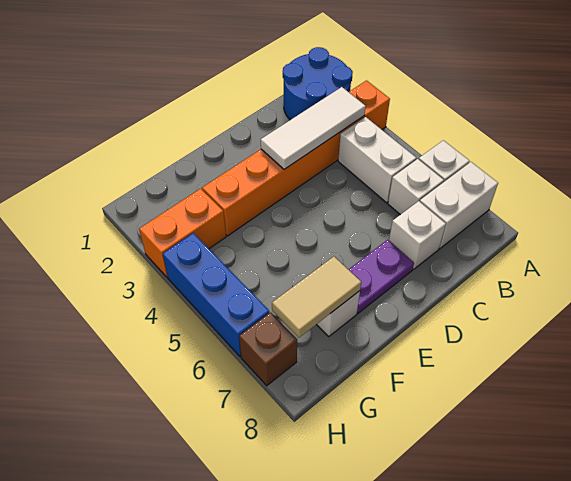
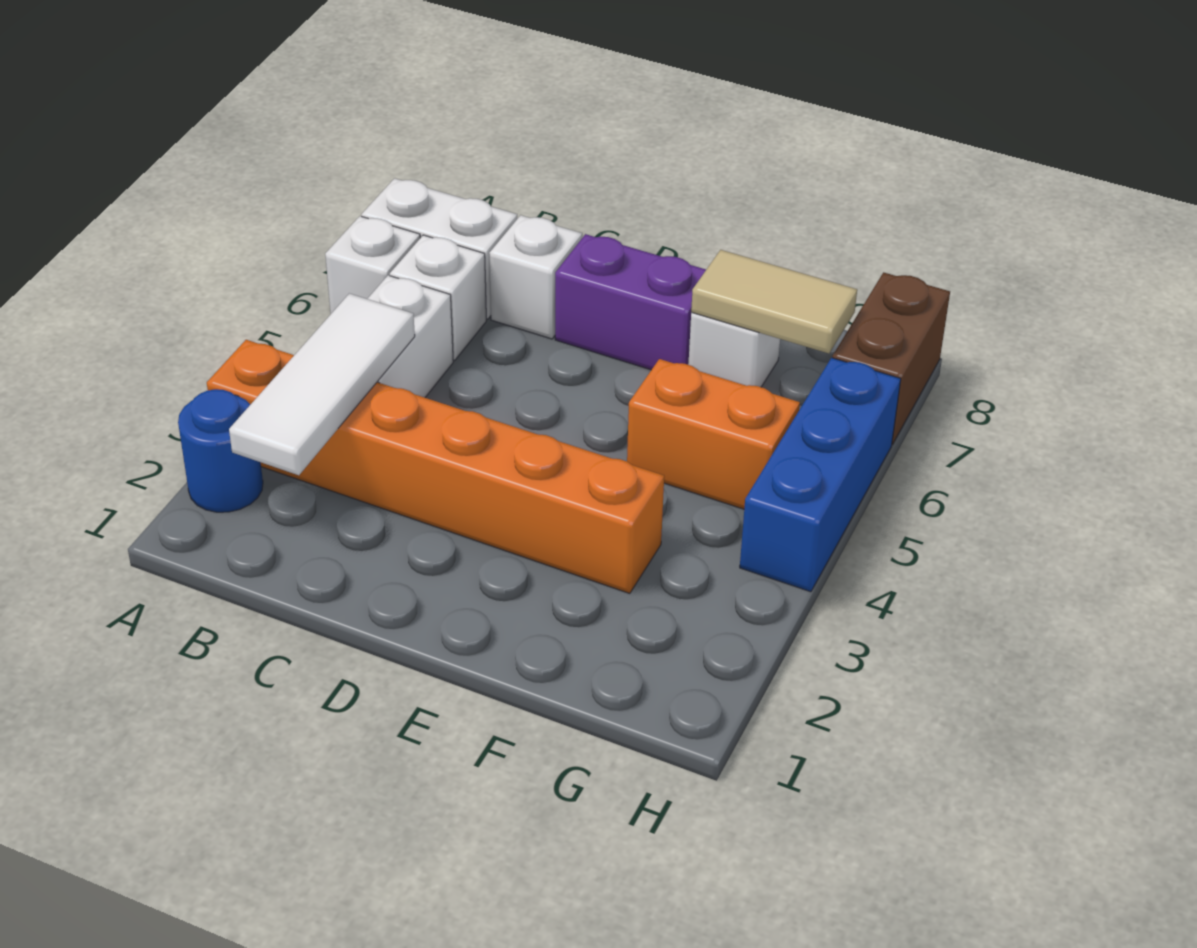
blue round brick A1:B2 level 1 -> blue round brick A2 level 1
white tile B3:D3 level 2 -> white tile B2:B4 level 2
purple plate D7:E7 level 1 -> purple brick D7:E7 level 1
orange brick G3:H3 level 1 -> orange brick F5:G5 level 1
brown brick H7 level 1 -> brown brick H7:H8 level 1

